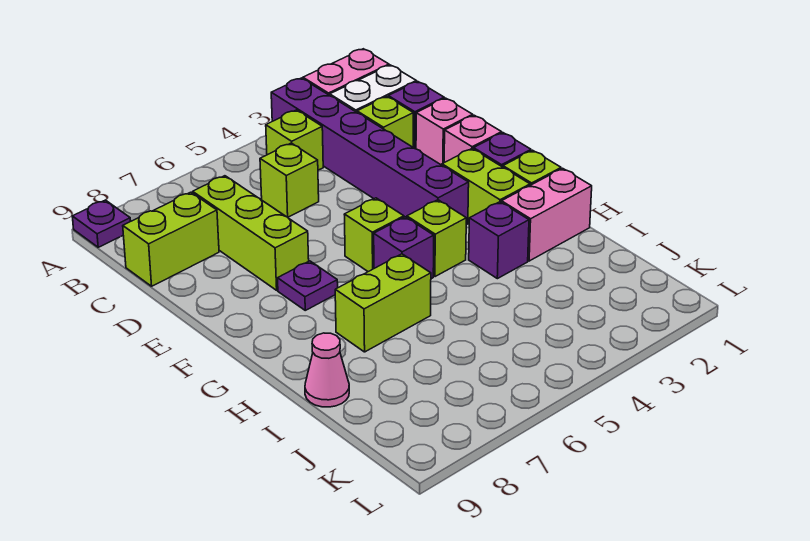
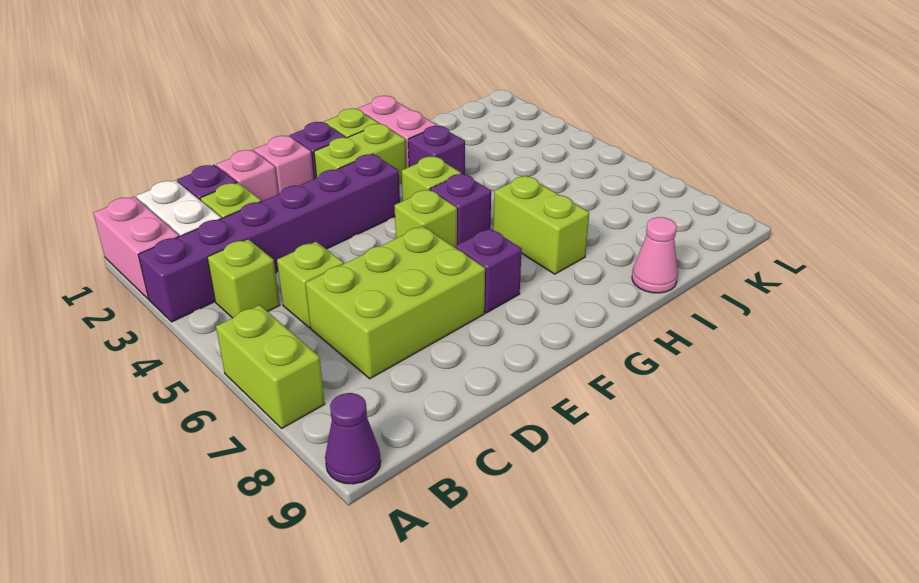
purple plate A9 level 1 -> purple cone A9 level 1
lime brick C7:E7 level 1 -> lime brick C6:E7 level 1
lime brick C8:C9 level 1 -> lime brick A6:A7 level 1
purple plate F7 level 1 -> purple brick F7 level 1

